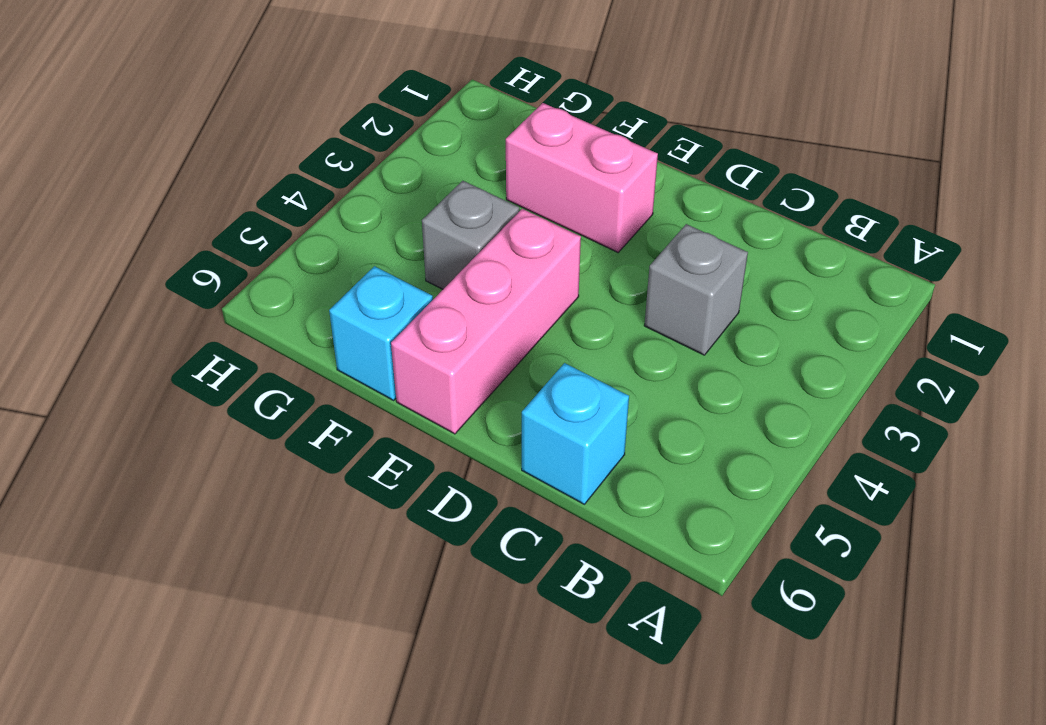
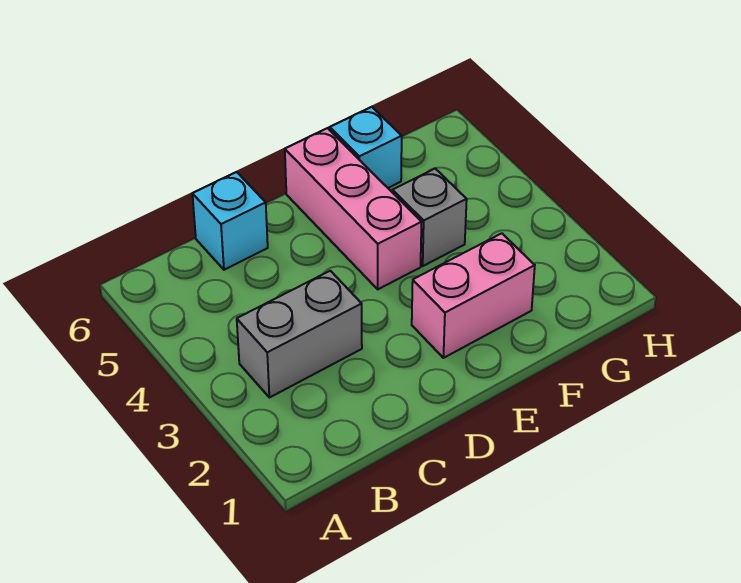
grey brick C3 level 1 -> grey brick B3:C3 level 1

